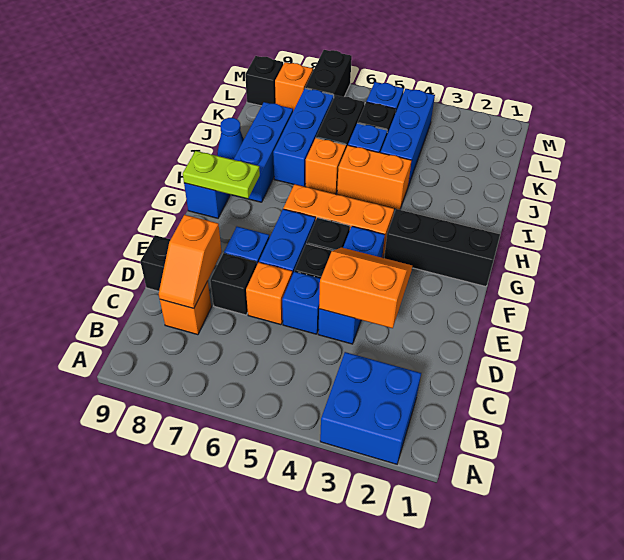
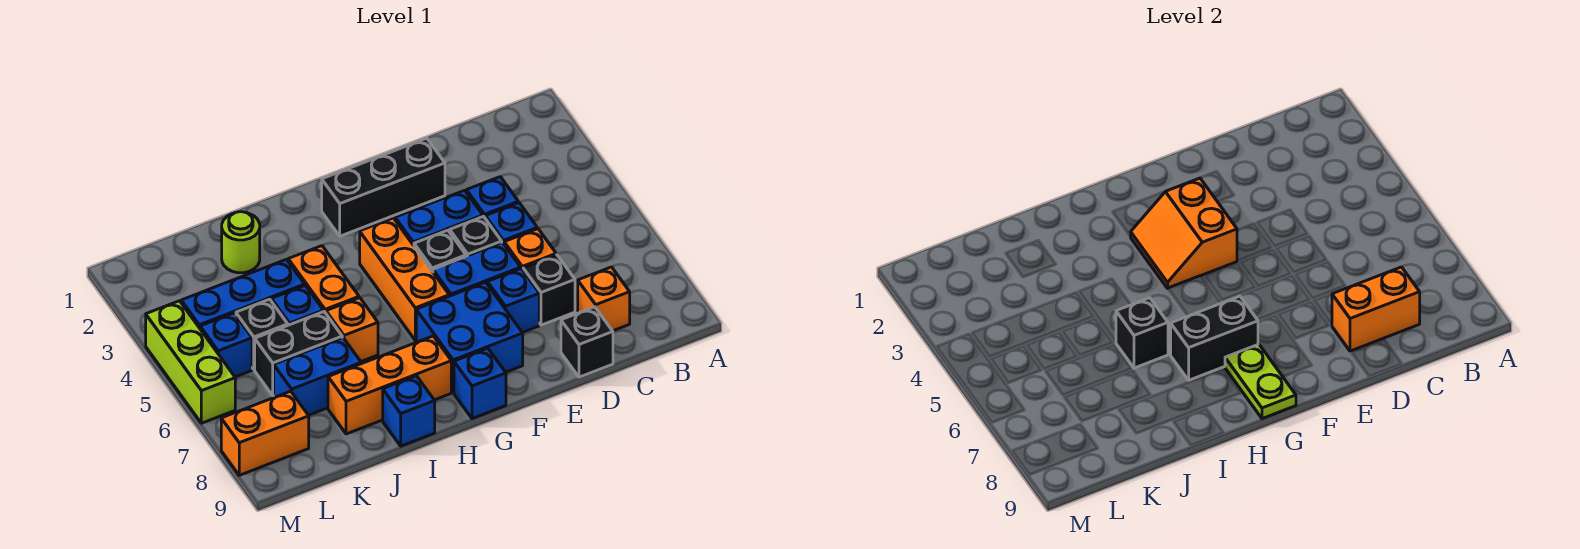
blue brick A2:B3 level 1 -> blue brick F7:G8 level 1
orange slope C8:D8 level 2 top D -> orange brick C8:D8 level 2
orange slope D3:E4 level 2 top D -> orange slope F3:G4 level 2 top F
black brick G1:G3 level 1 -> black brick E2:G2 level 1
blue brick H8:J8 level 1 -> orange brick H8:J8 level 1
blue brick I7:K7 level 1 -> blue brick J7:K7 level 1
blue cone I9 level 1 -> blue brick I9 level 1
none -> lime round brick J2 level 1
black brick L7:M7 level 1 -> black brick G7:H7 level 2
orange brick L8 level 1 -> orange brick L8:M8 level 1
black brick L9 level 1 -> black brick I6 level 2
none -> lime brick M4:M6 level 1

